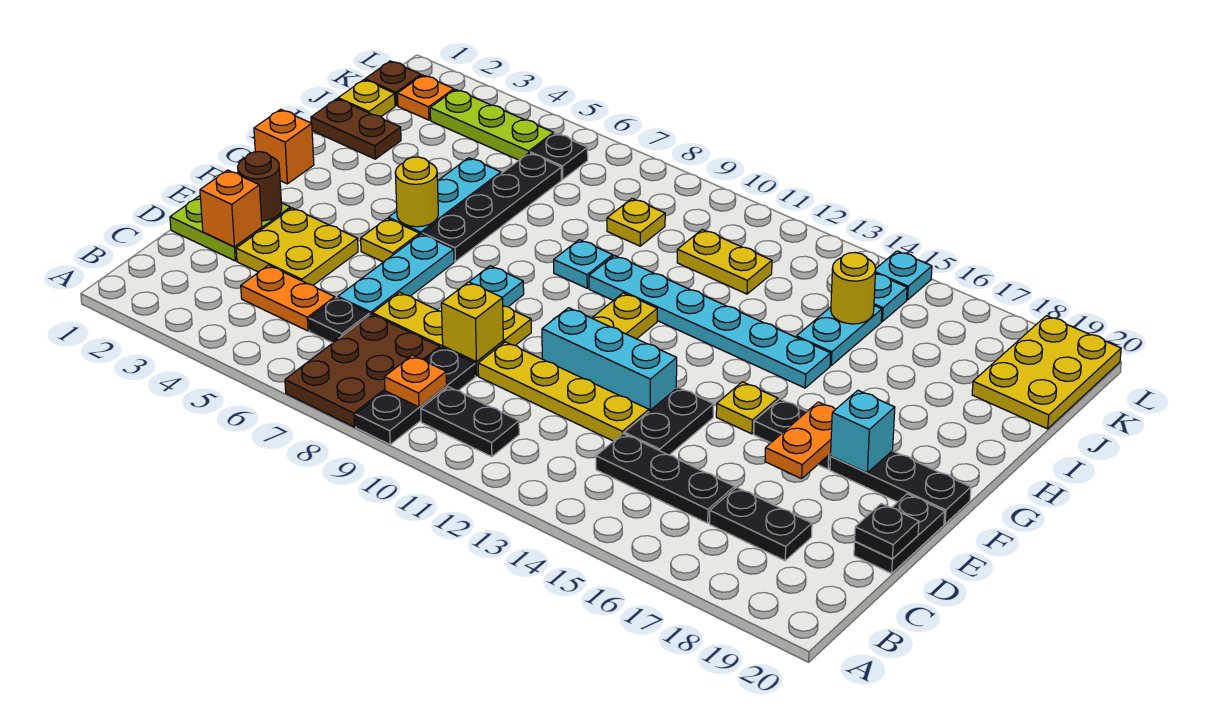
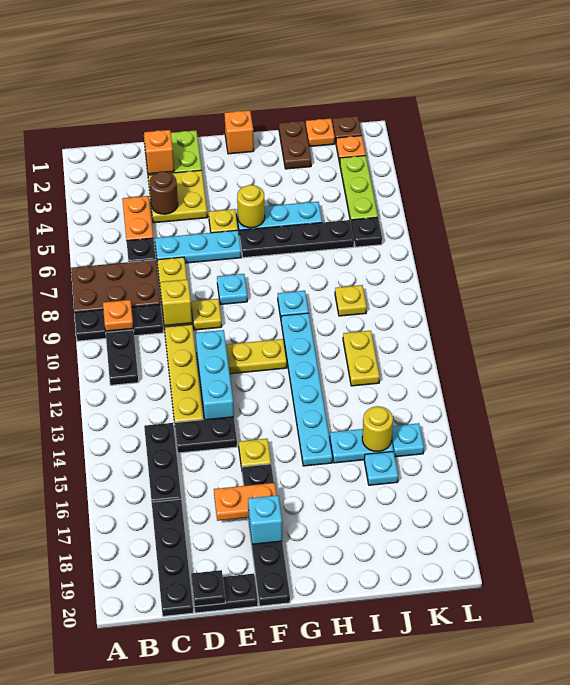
black plate C17:C18 level 1 -> black plate C17:C20 level 1
brown round brick E2 level 2 -> brown round brick D4 level 2
yellow plate J1 level 1 -> orange plate J1 level 1
yellow plate J19:L20 level 1 -> none
cyan plate L15 level 1 -> cyan plate J16 level 1

